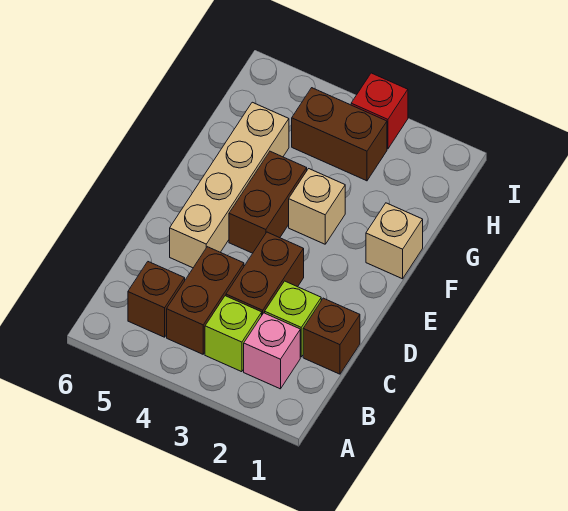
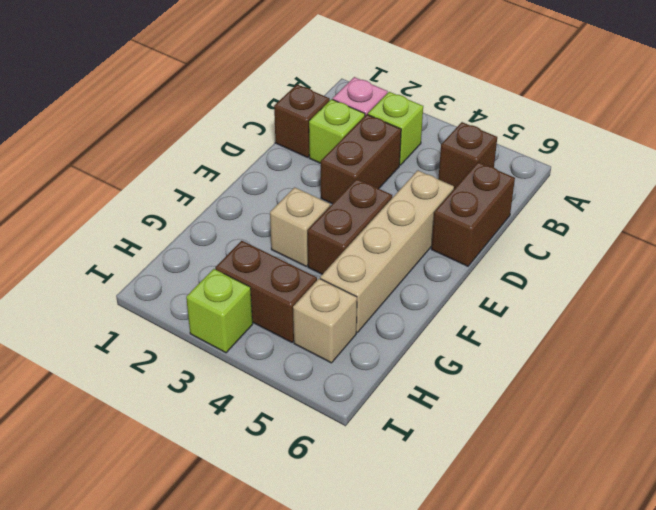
brown brick B4:C4 level 1 -> brown brick C6:D6 level 1
tan brick F1 level 1 -> tan brick H5 level 1
red brick I3 level 1 -> lime brick I3 level 1

